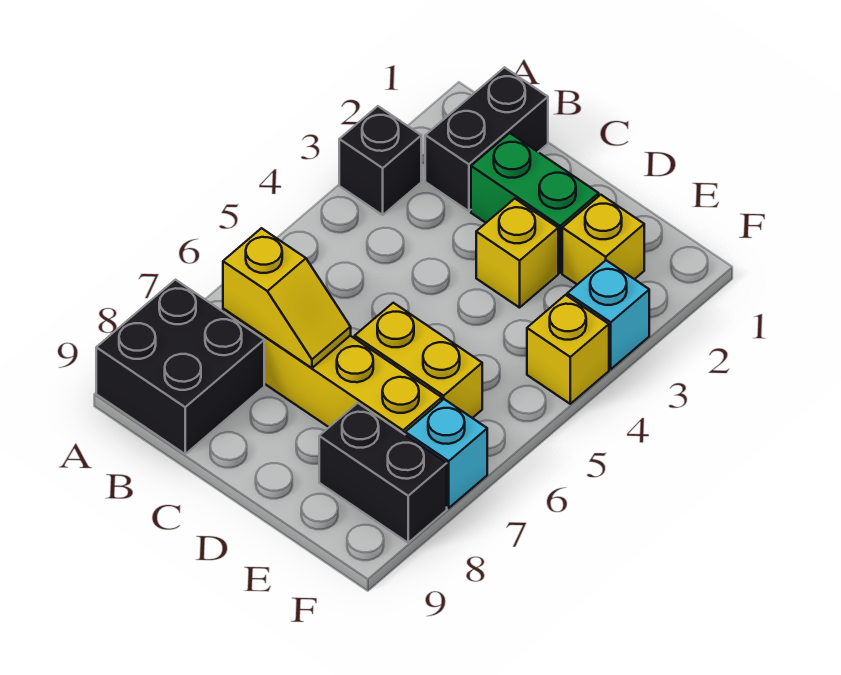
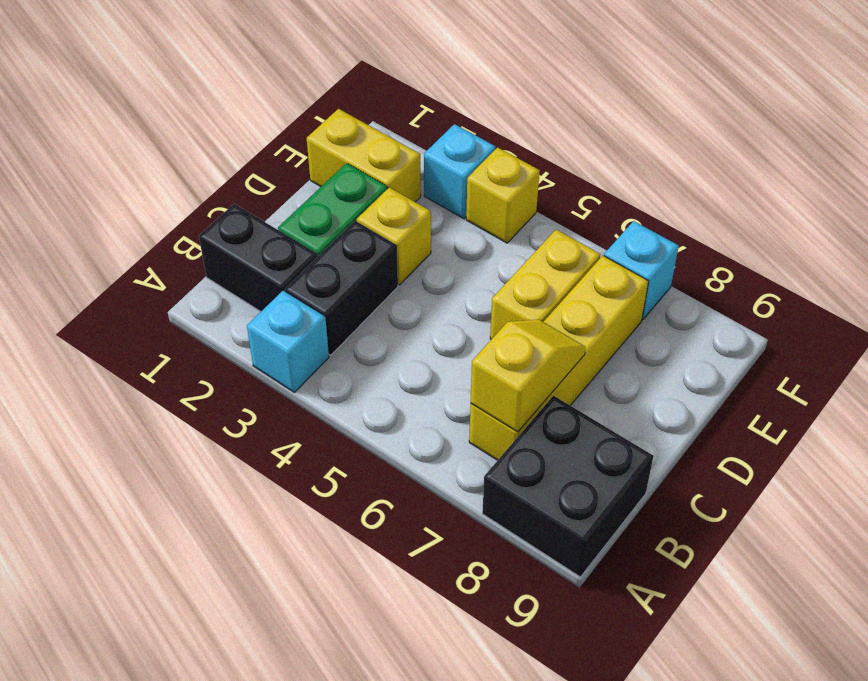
black brick A3 level 1 -> cyan brick A3 level 1
yellow brick E2 level 1 -> yellow brick E1:E2 level 1
black brick E8:F8 level 1 -> black brick B3:C3 level 1

